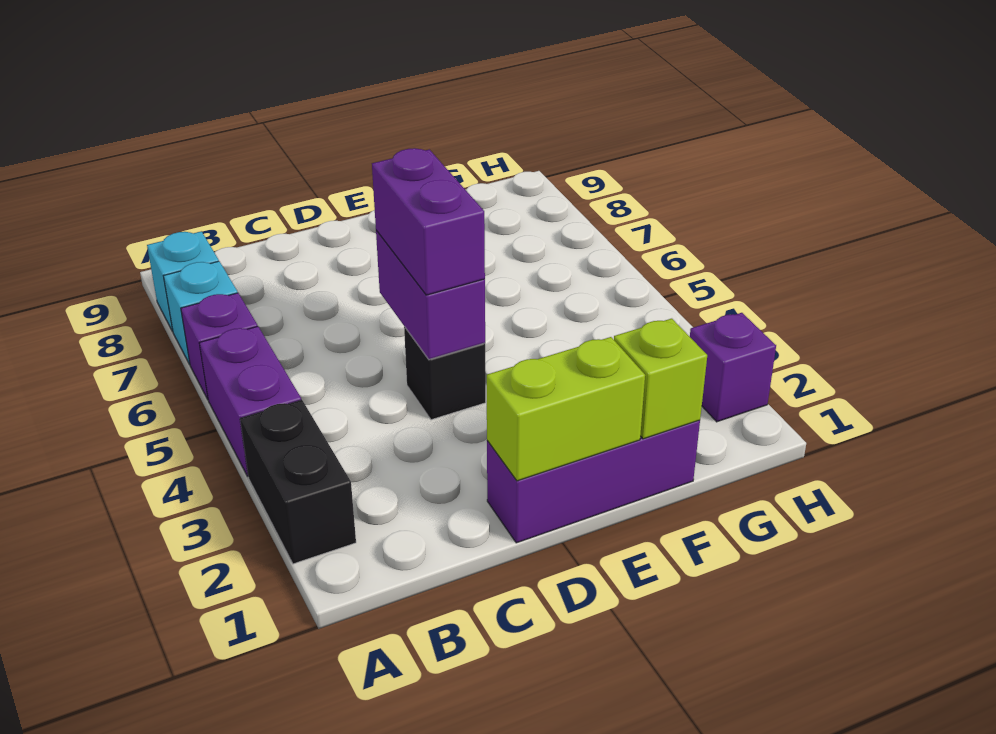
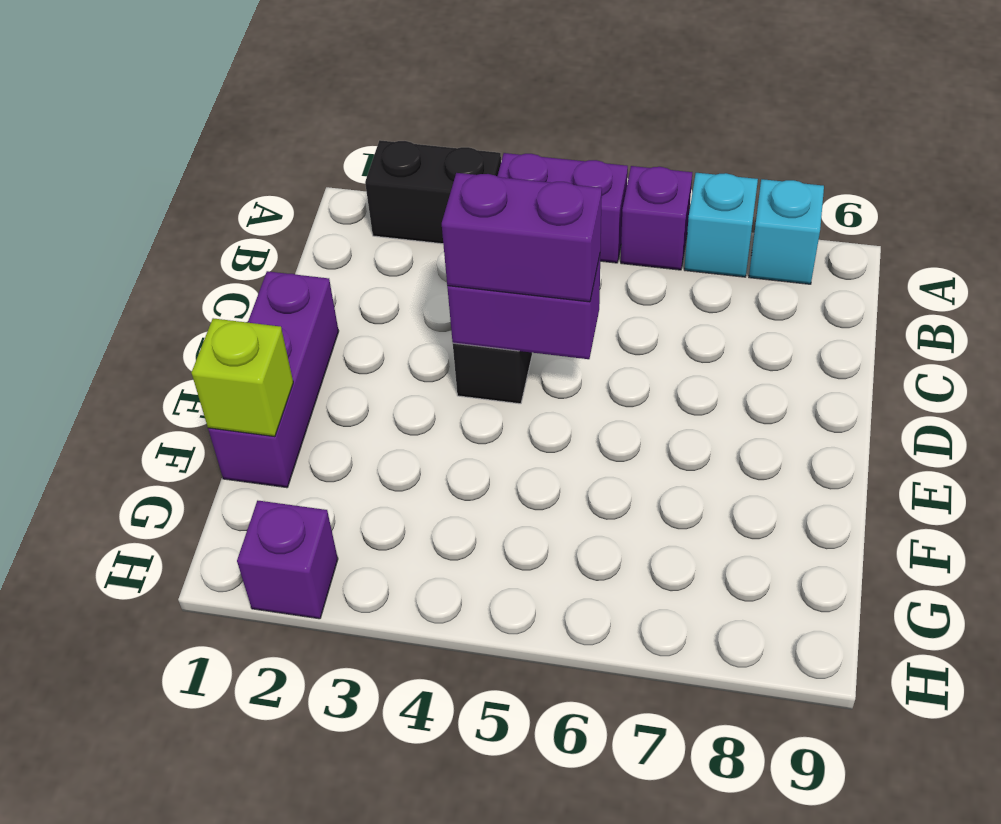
lime brick D1:E1 level 2 -> none

